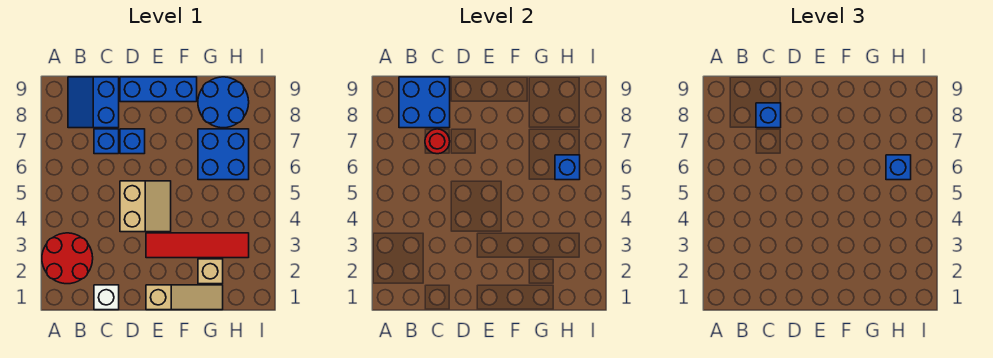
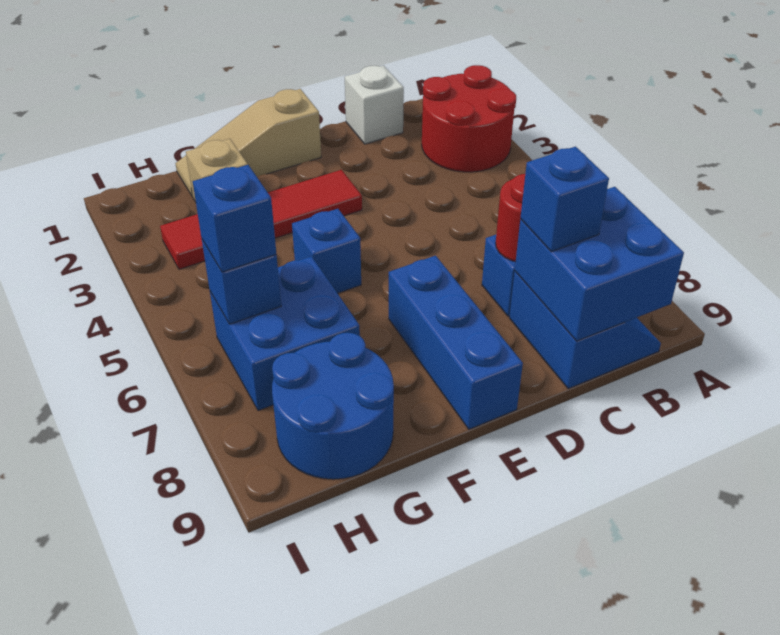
tan slope D4:E5 level 1 top D -> none
blue brick D7 level 1 -> blue brick F5 level 1
blue brick D9:F9 level 1 -> blue brick E7:E9 level 1

